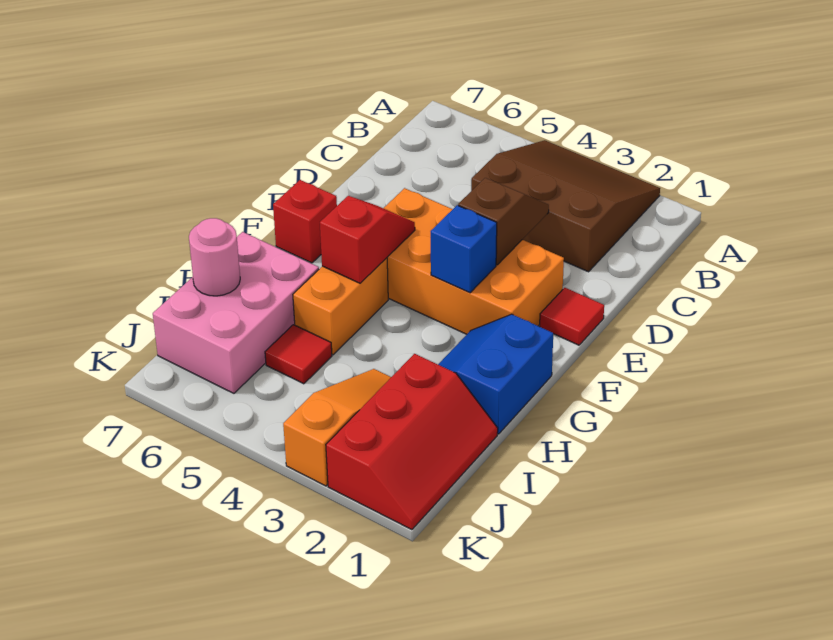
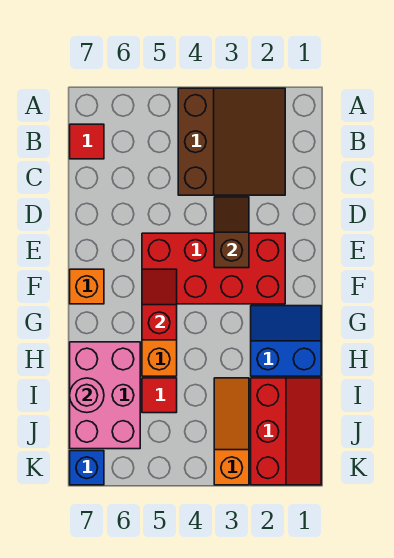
brown slope A2:C4 level 1 top C -> brown slope A2:C4 level 1 top 4
red tile E1 level 1 -> red tile B7 level 1
orange brick E2:F5 level 1 -> red brick E2:F5 level 1
blue brick F3 level 2 -> blue brick K7 level 1
red brick F7 level 1 -> orange brick F7 level 1
blue slope G1:H2 level 1 top 1 -> blue slope G1:H2 level 1 top H

